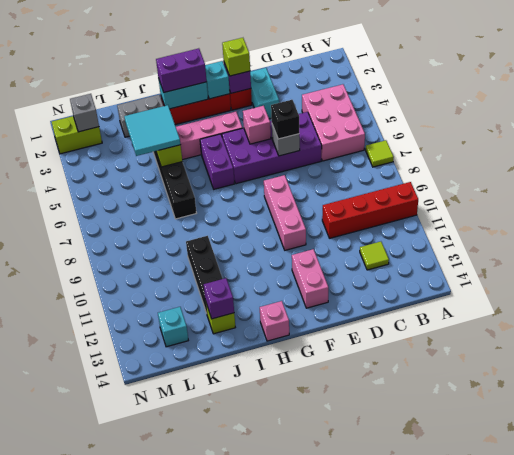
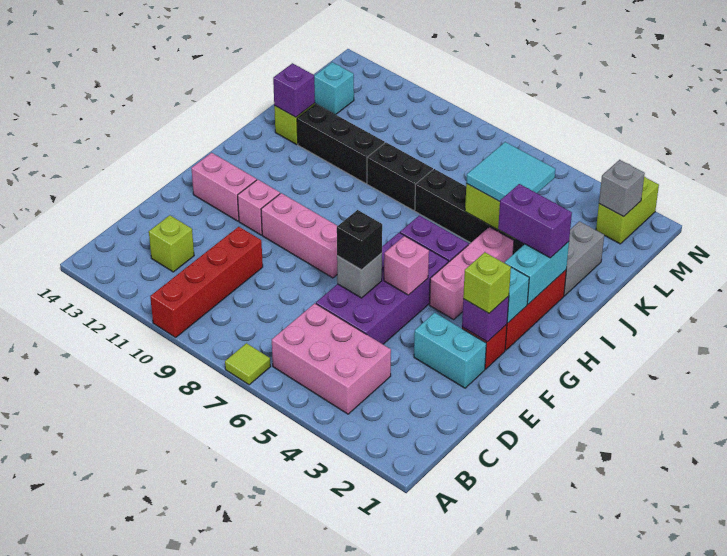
lime tile C12 level 1 -> lime brick C12 level 1
purple brick H2:I2 level 3 -> purple brick I2:I3 level 3
pink brick H14 level 1 -> pink brick F11 level 1
none -> black brick J8:J9 level 1

